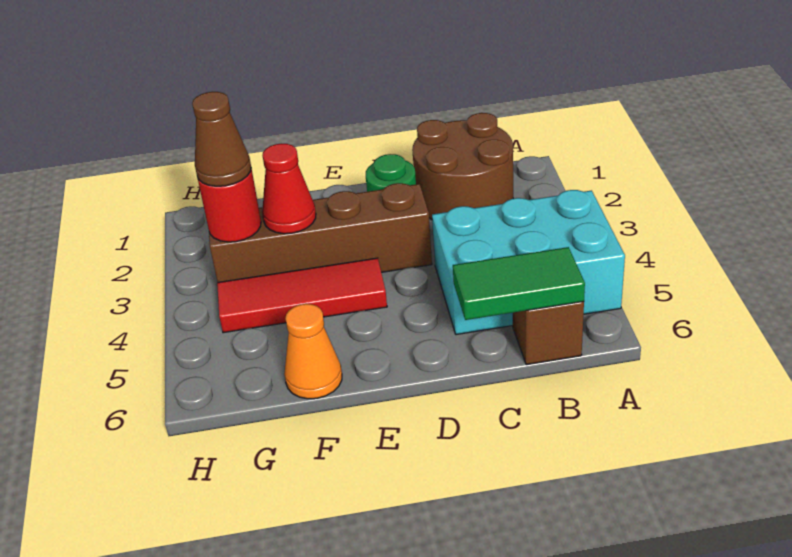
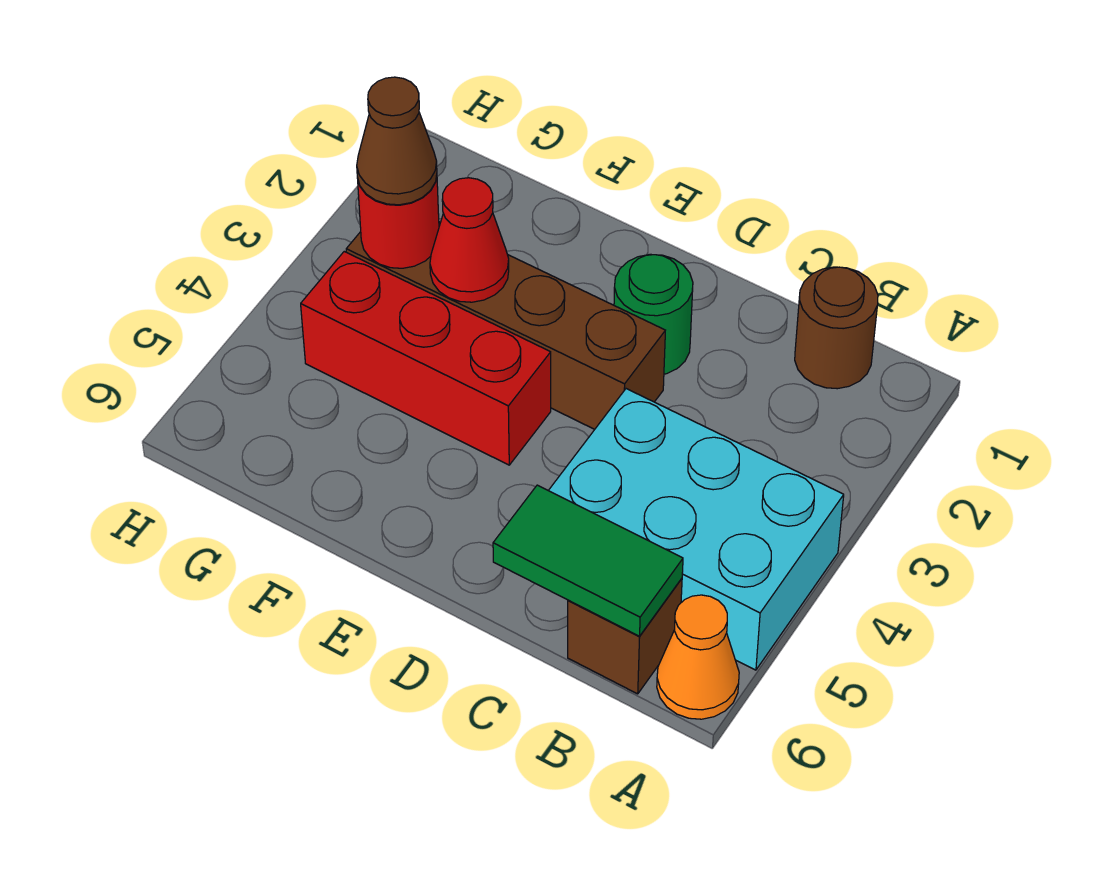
brown round brick B1:C2 level 1 -> brown round brick B1 level 1
red tile E4:G4 level 1 -> red brick E4:G4 level 1
orange cone F6 level 1 -> orange cone A6 level 1

